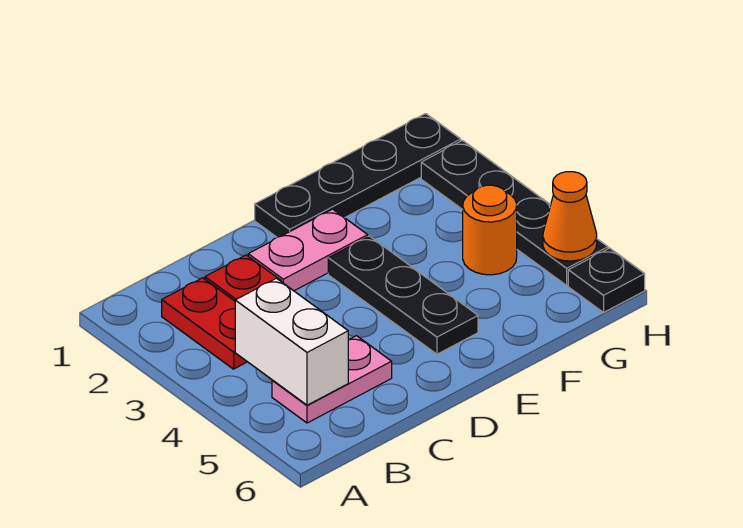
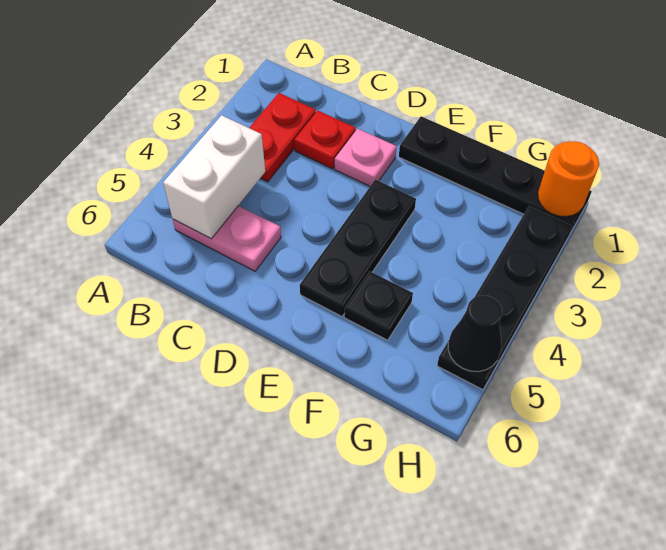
pink plate D2:E2 level 1 -> pink plate D2 level 1
orange round brick G4 level 1 -> orange round brick H1 level 2
orange cone H5 level 2 -> black cone H5 level 2
black plate H6 level 1 -> black plate F5 level 1

